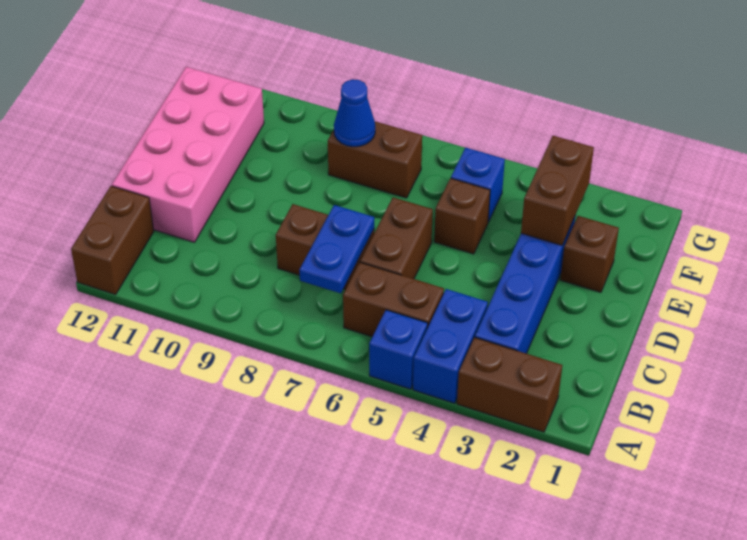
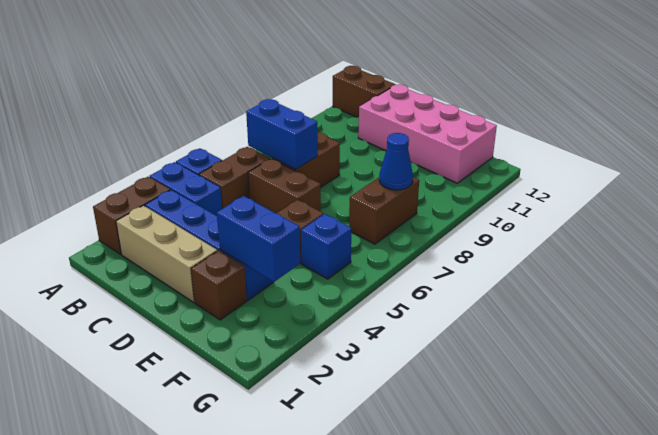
none -> tan brick B2:D2 level 1
blue plate B7:C7 level 2 -> blue brick B7:C7 level 2
brown brick E3:F3 level 2 -> blue brick E3:F3 level 2

